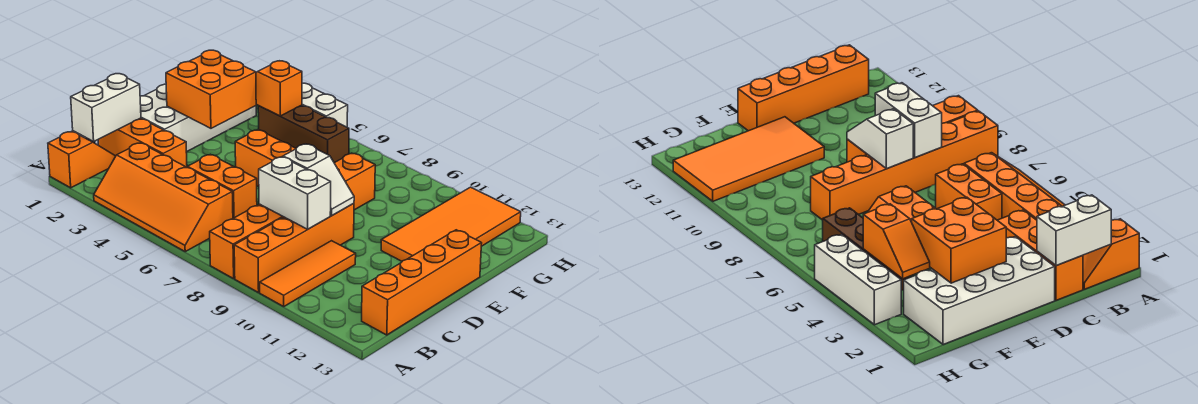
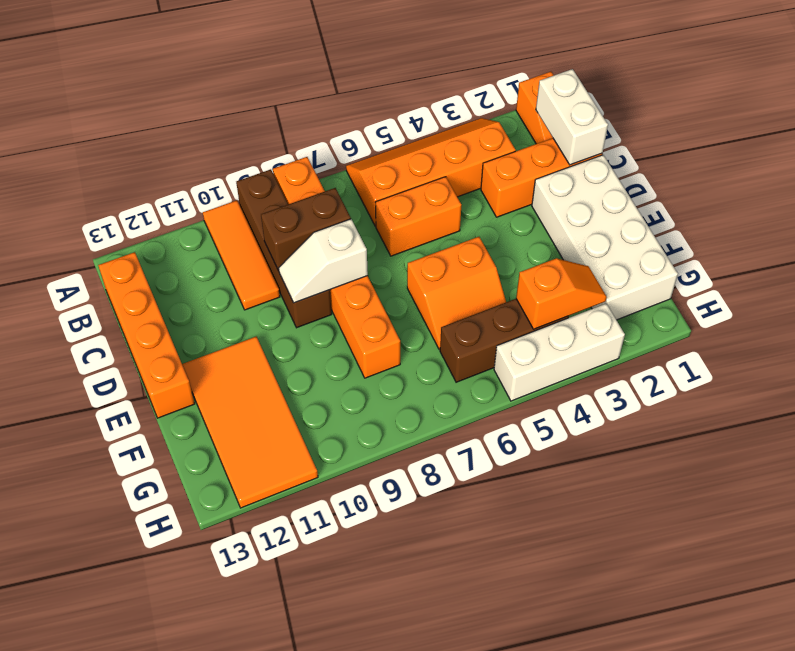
orange brick A9:D9 level 1 -> brown brick A9:D9 level 1
white brick C8:C9 level 2 -> brown brick C8:C9 level 2
orange brick E2:F3 level 2 -> none

